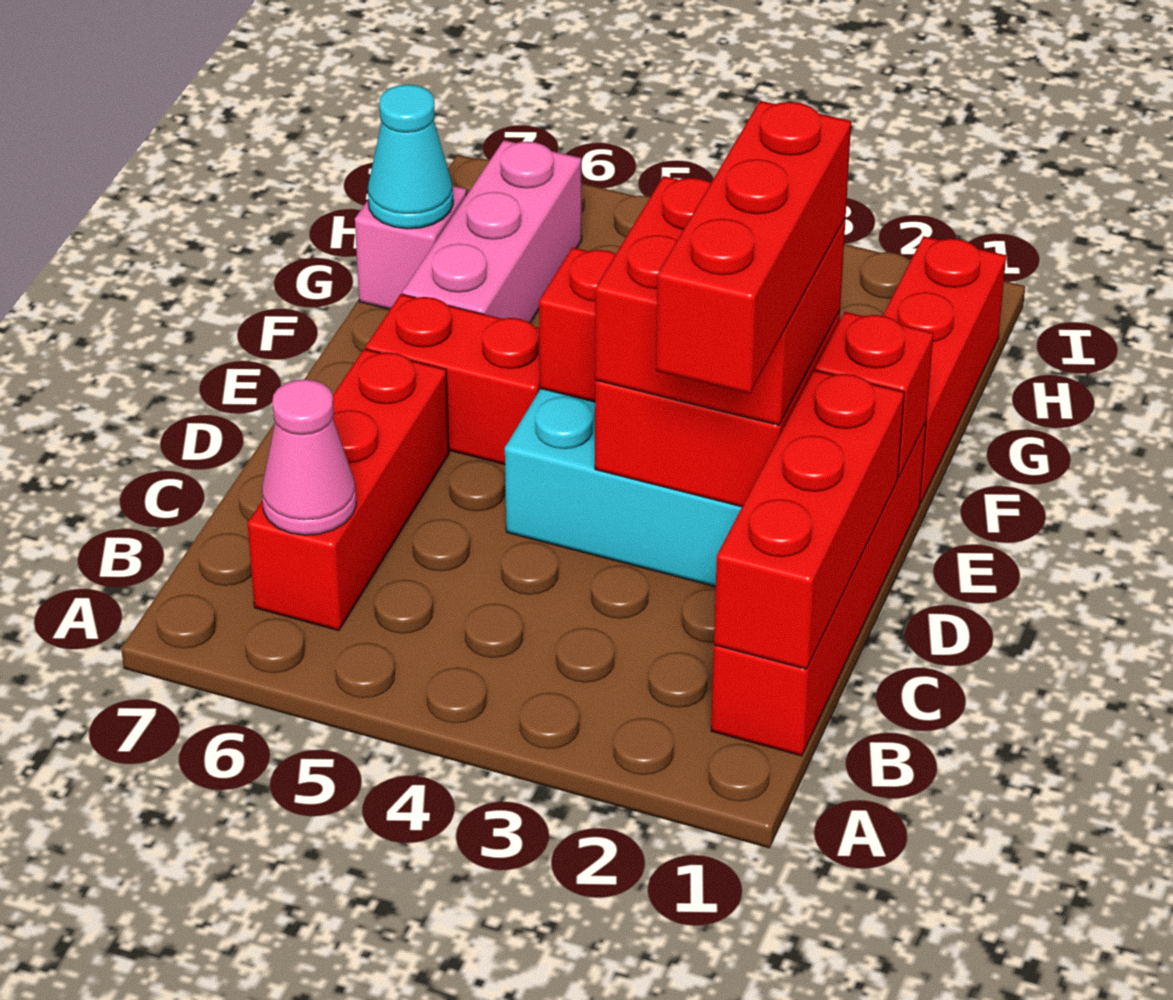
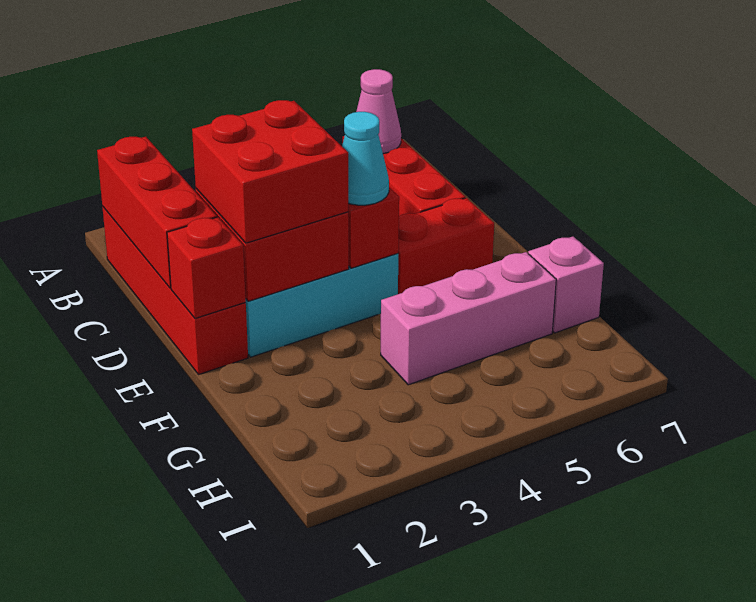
red brick C2:E2 level 4 -> none
red brick F1:H1 level 1 -> none
pink brick F6:H6 level 1 -> pink brick G4:G6 level 1
cyan cone G7 level 2 -> cyan cone E4 level 3

